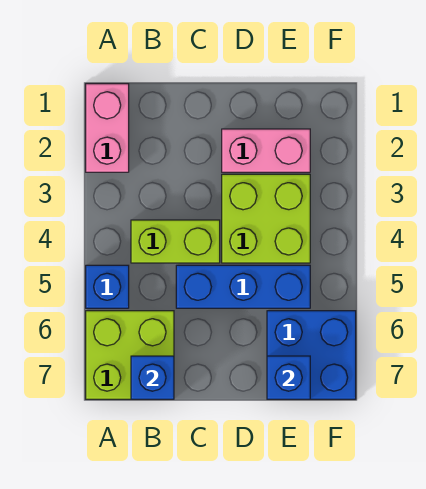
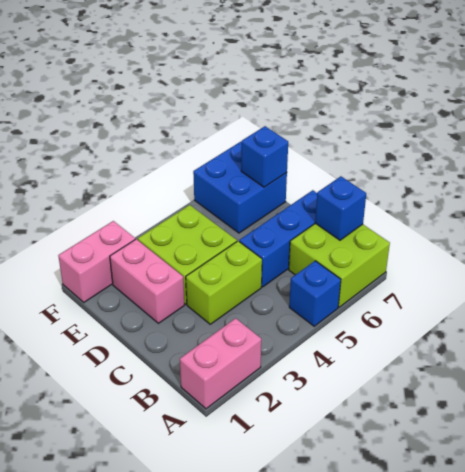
lime brick B4:C4 level 1 -> lime brick C3:C4 level 1
blue brick C5:E5 level 1 -> blue brick C5:C7 level 1
none -> pink brick F1:F2 level 1

